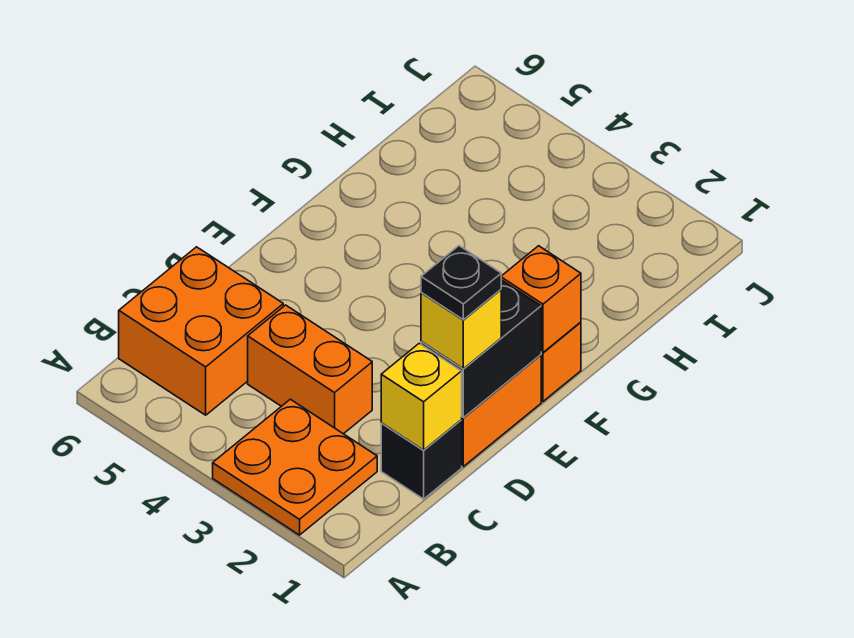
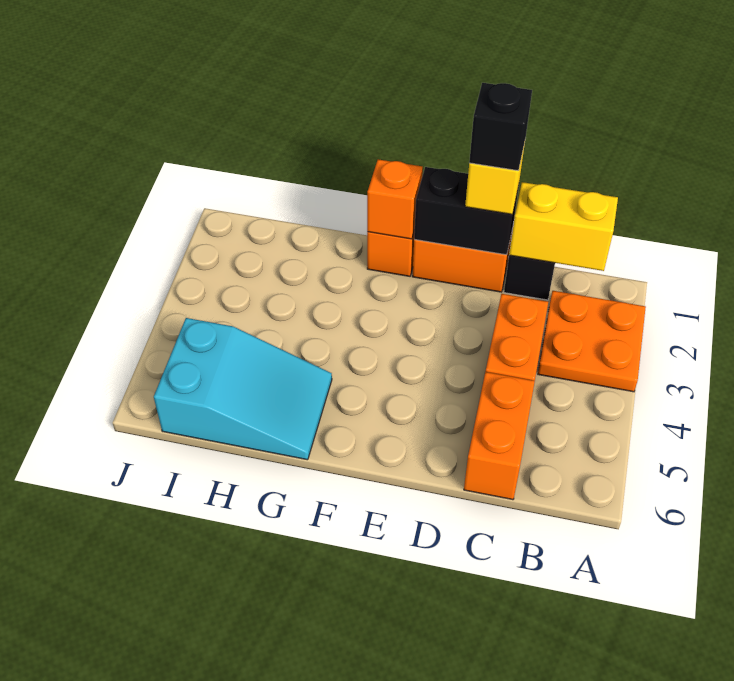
orange brick B5:C6 level 1 -> orange brick C5:C6 level 1
yellow brick C1 level 2 -> yellow brick B1:C1 level 2
black plate D1 level 4 -> black brick D1 level 4
none -> cyan slope G5:I6 level 1 top I

